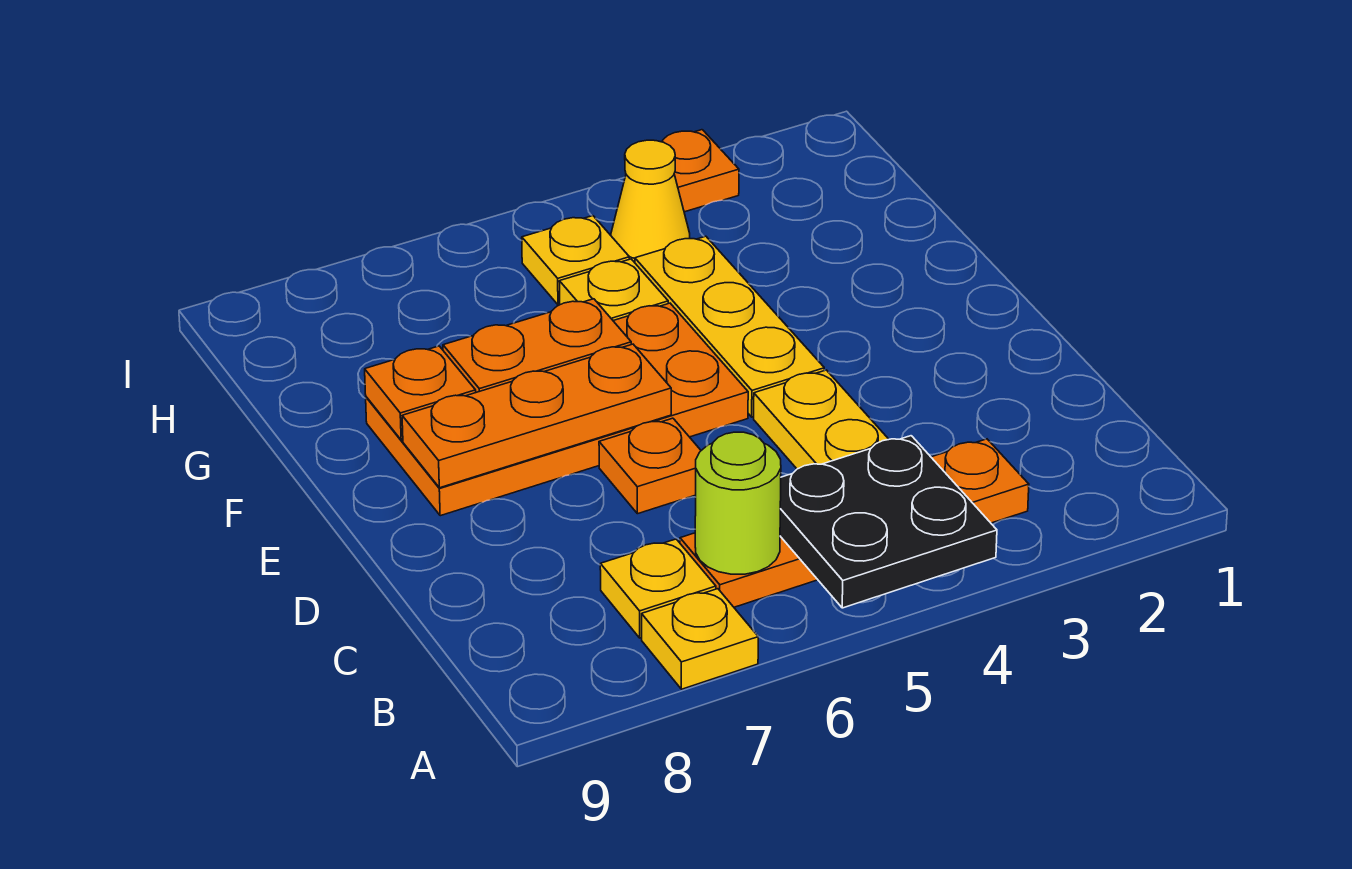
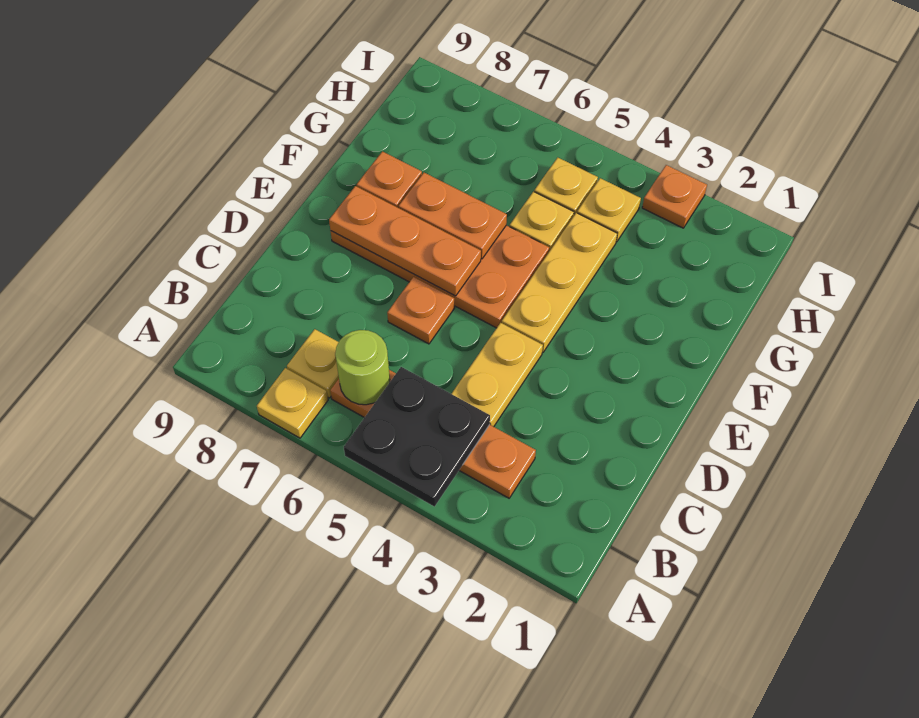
yellow cone H4 level 1 -> yellow plate H4 level 1

